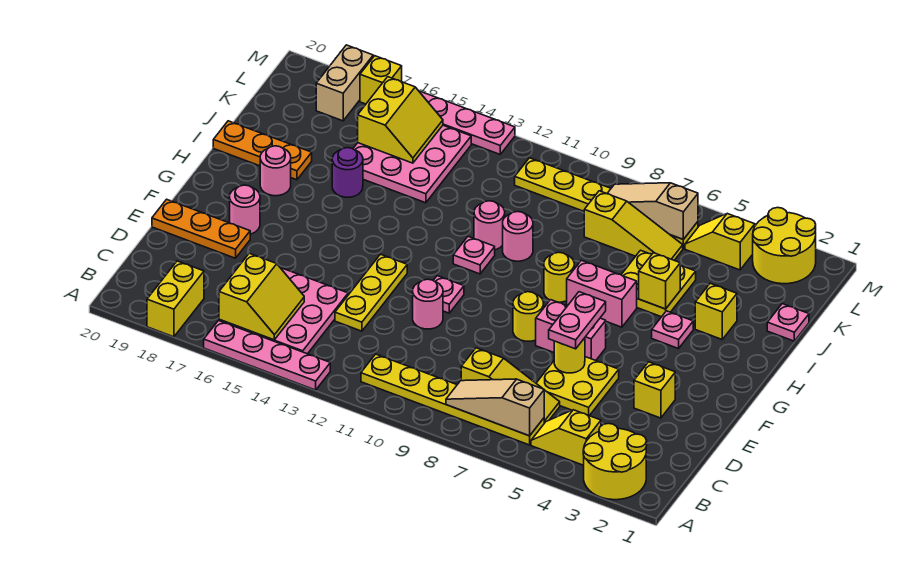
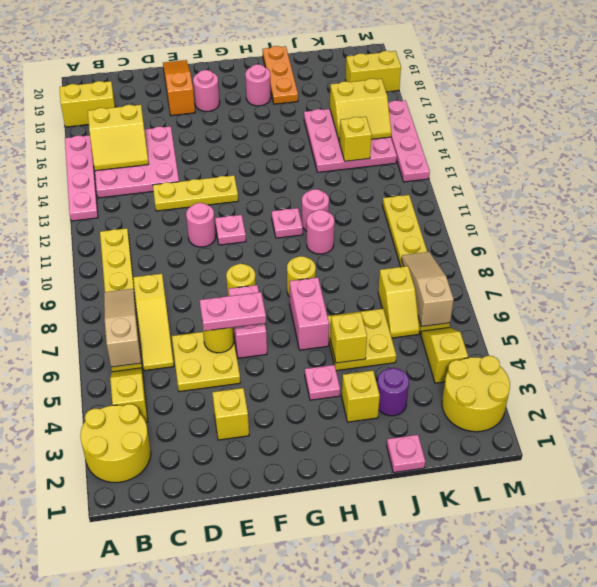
orange plate E18:E20 level 1 -> orange slope E18:E20 level 1 top 18
purple round brick I16 level 1 -> purple round brick J3 level 1
yellow slope K6:K8 level 1 top 8 -> yellow slope K6:K7 level 1 top 7
tan brick L18:M18 level 1 -> yellow brick L18:M18 level 1
yellow brick M17 level 1 -> yellow brick K14 level 2

